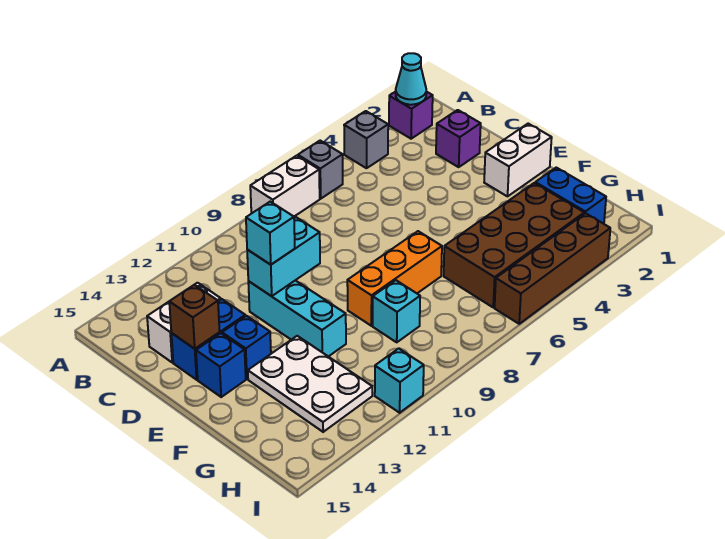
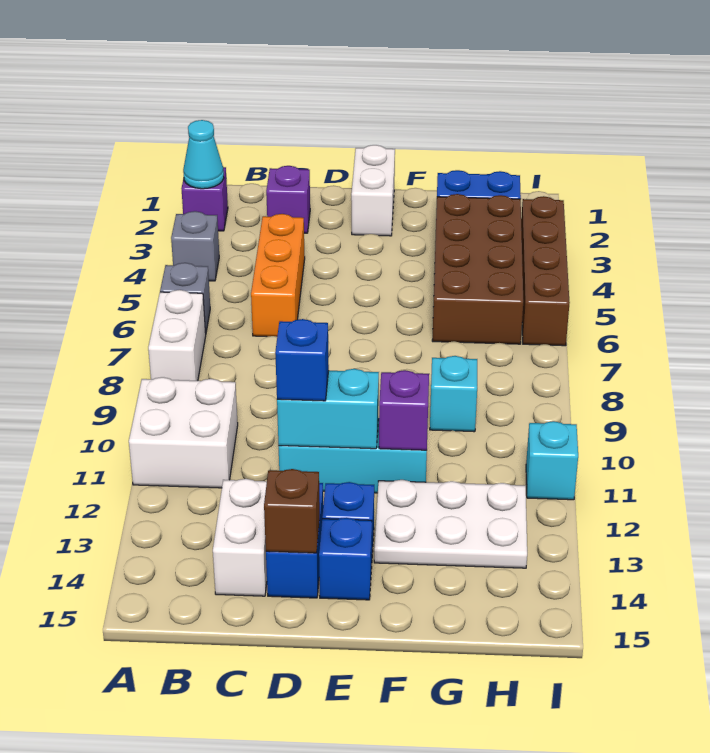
none -> white brick A10:B11 level 1
cyan brick D10:D11 level 2 -> cyan brick D11:E11 level 2
cyan brick D11 level 3 -> blue brick D11 level 3
orange brick F7:F9 level 1 -> orange brick C4:C6 level 1
none -> purple brick F11 level 2

